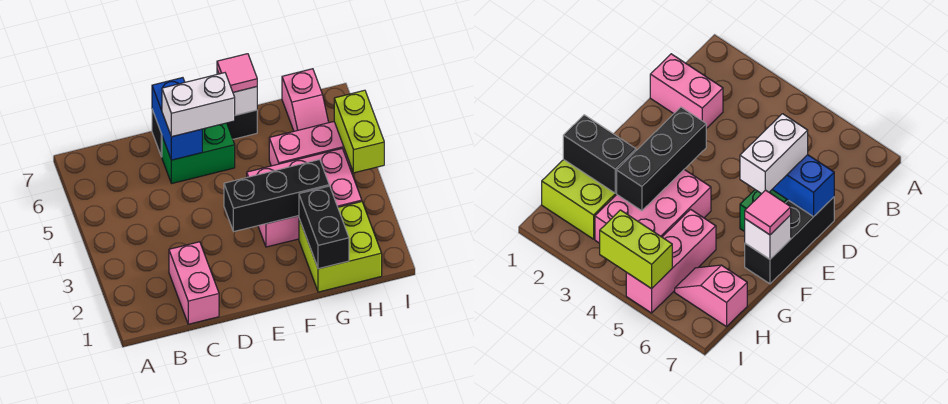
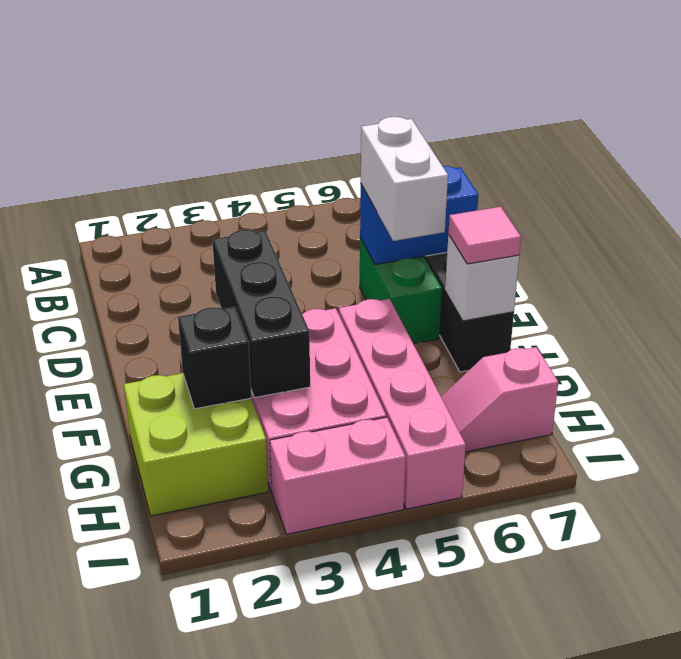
pink brick C1:C2 level 1 -> pink brick I3:I4 level 1
black brick G1:G2 level 2 -> black brick G2 level 2
pink brick G5:I5 level 1 -> pink brick F5:I5 level 1
lime brick I4:I5 level 2 -> none

